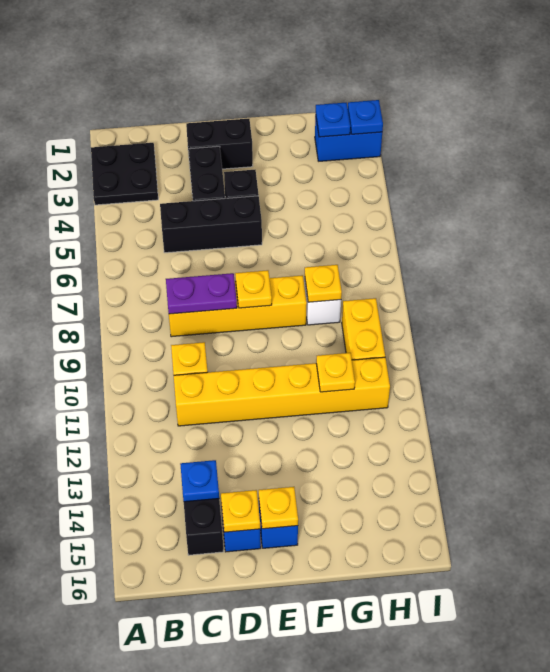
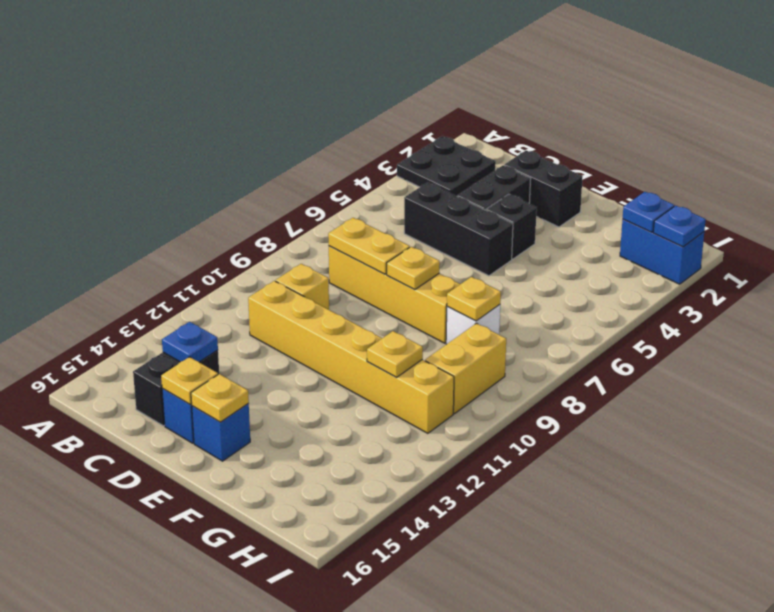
purple plate C8:D8 level 2 -> yellow plate C8:D8 level 2

